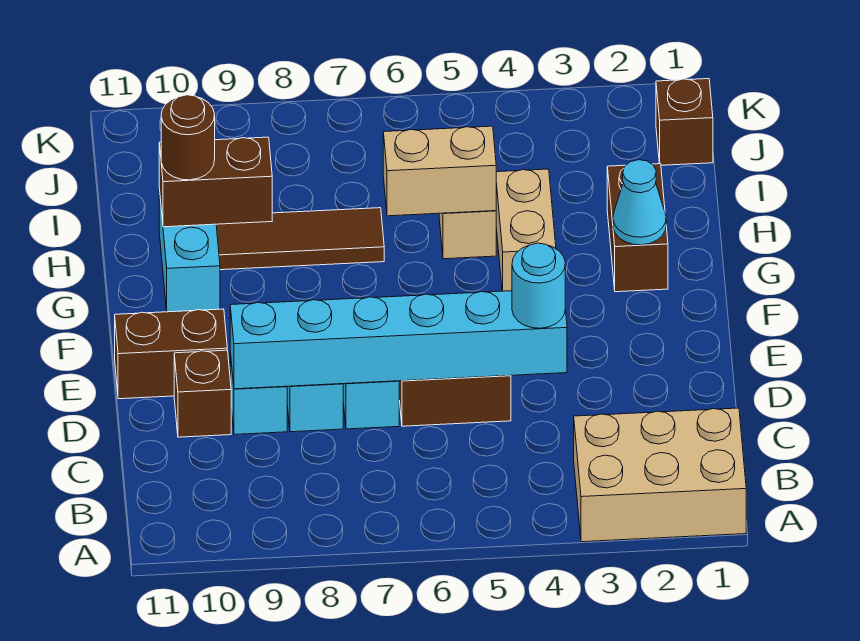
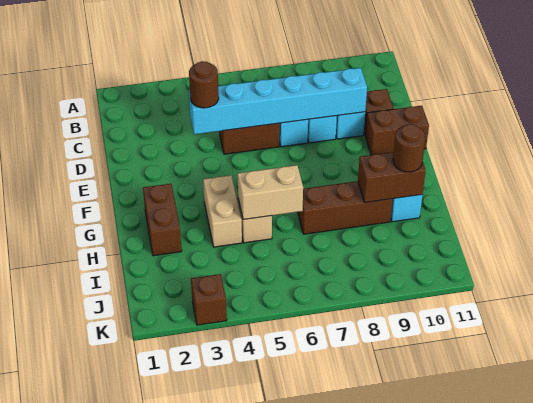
tan brick A1:B3 level 1 -> none
cyan round brick D4 level 3 -> brown round brick D4 level 3
cyan cone G2 level 2 -> none
brown tile H7:H9 level 1 -> brown brick H7:H9 level 1
brown brick J1 level 1 -> brown brick K3 level 1

